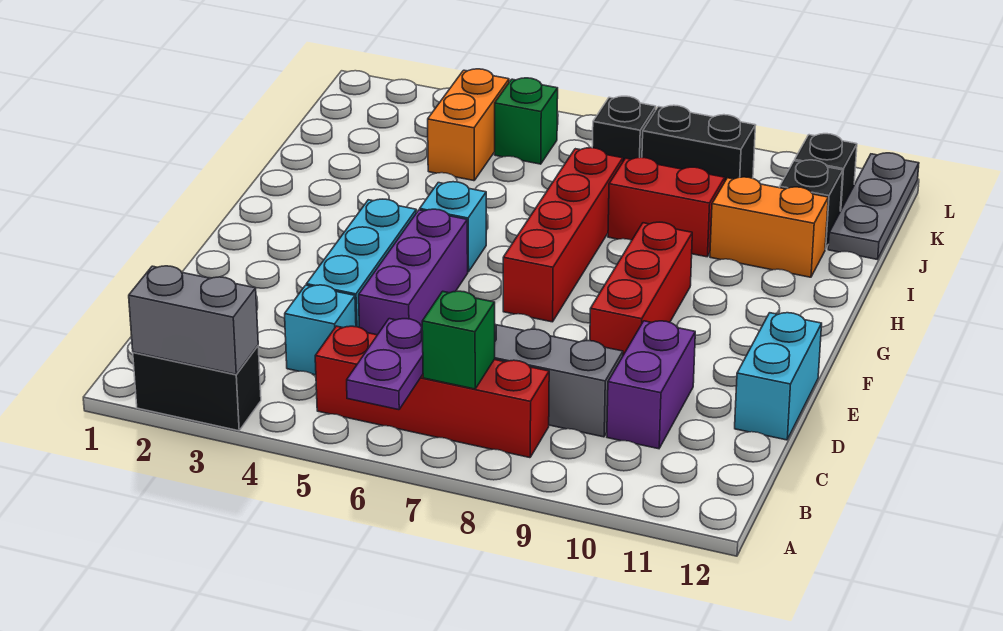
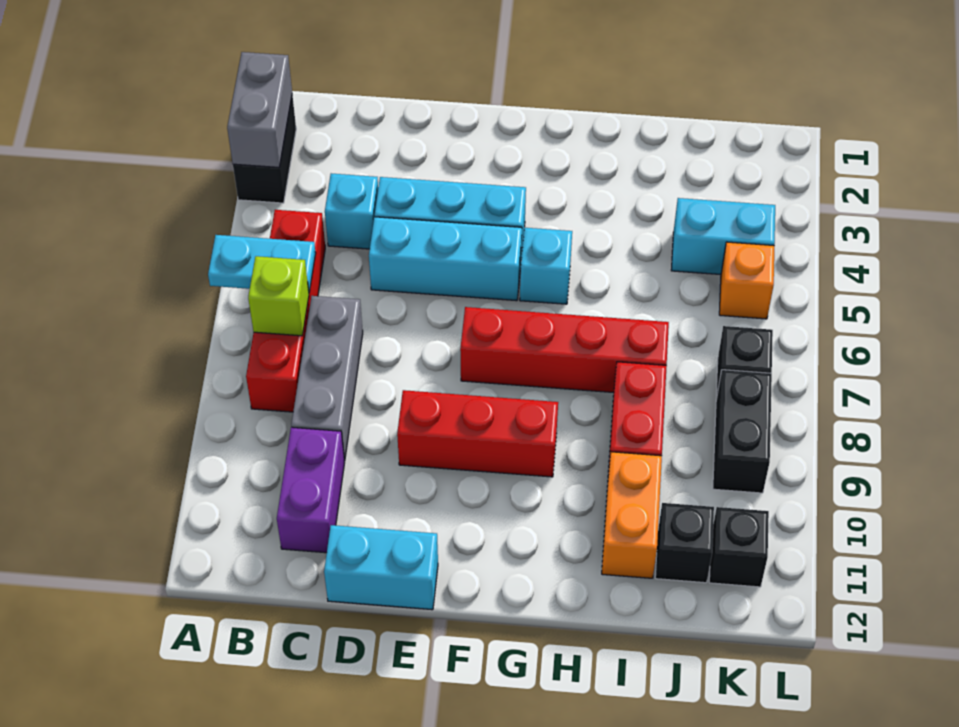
purple plate A6:B6 level 2 -> cyan plate A6:B6 level 2
green brick B7 level 2 -> lime brick B7 level 2
purple brick C10:D10 level 1 -> purple brick C10:C11 level 1
purple brick D5:F5 level 1 -> cyan brick D5:F5 level 1
orange brick J4:K4 level 1 -> cyan brick J4:K4 level 1
grey plate J12:L12 level 1 -> none
green brick K5 level 1 -> orange brick K5 level 1

